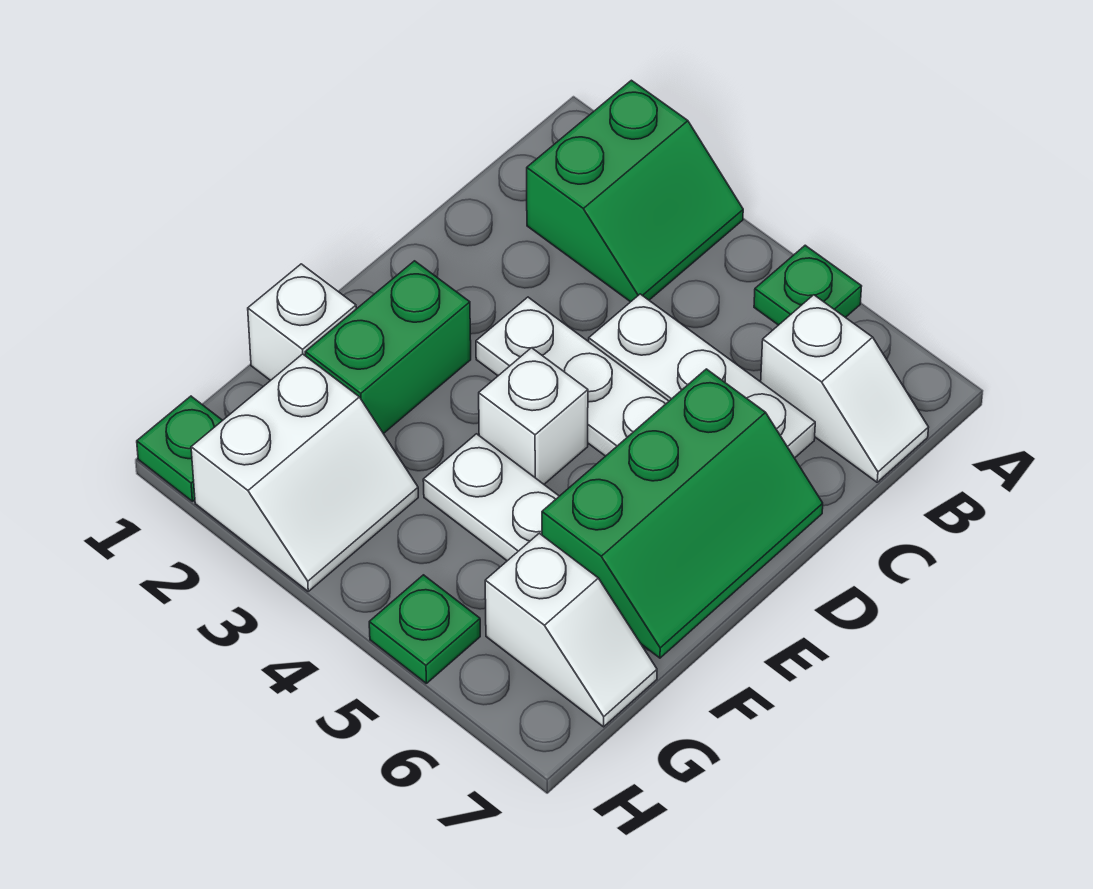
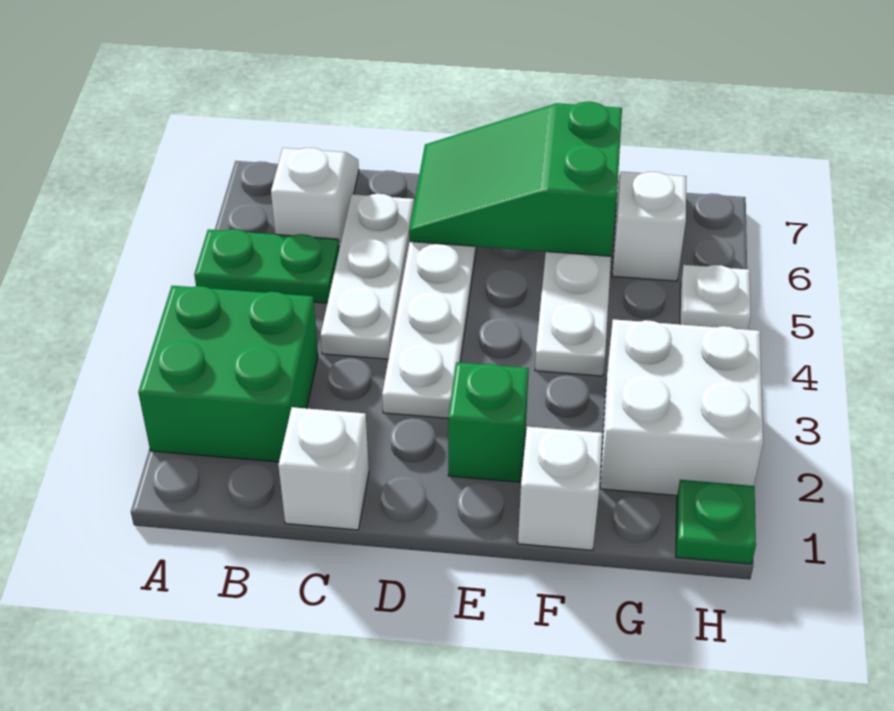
green slope A2:B3 level 1 top 2 -> green brick A2:B3 level 1
green plate A5 level 1 -> green plate A5:B5 level 1
green slope D6:F7 level 2 top 6 -> green slope D6:F7 level 2 top F
green brick E2:F2 level 1 -> green brick E2 level 1
white brick E4 level 1 -> white brick C1 level 1
white slope G2:H3 level 1 top 2 -> white brick G2:H3 level 1
green plate H5 level 1 -> white plate H5 level 1

